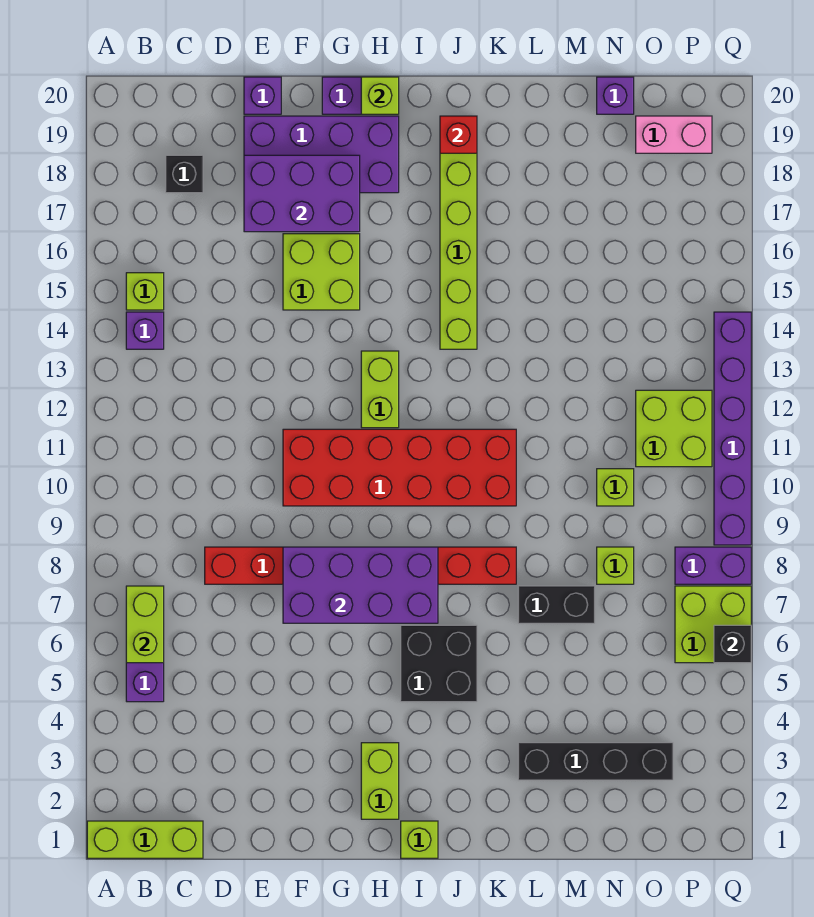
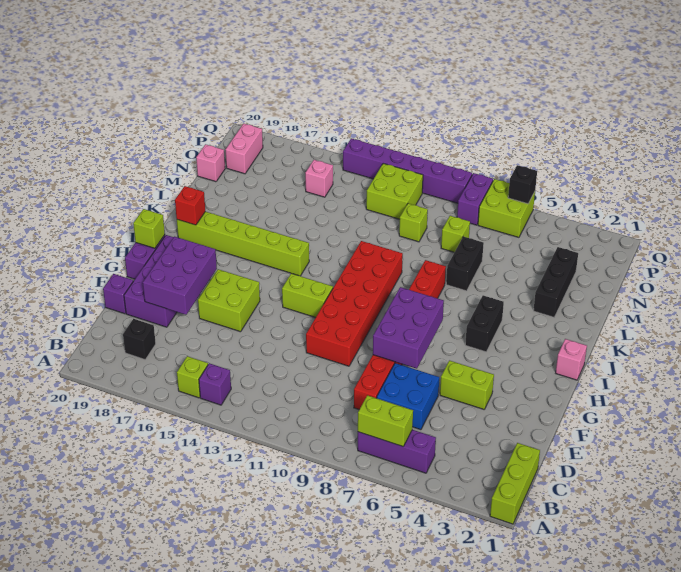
none -> blue brick D6:E7 level 1
purple brick F7:I8 level 2 -> purple brick F7:H8 level 2
lime brick H2:H3 level 1 -> lime brick F4:F5 level 1
lime brick I1 level 1 -> pink brick I1 level 1
black brick I5:J6 level 1 -> black brick I5:J5 level 1
black brick L3:O3 level 1 -> black brick L3:N3 level 1
purple brick N20 level 1 -> pink brick N20 level 1
none -> pink brick O15 level 1

